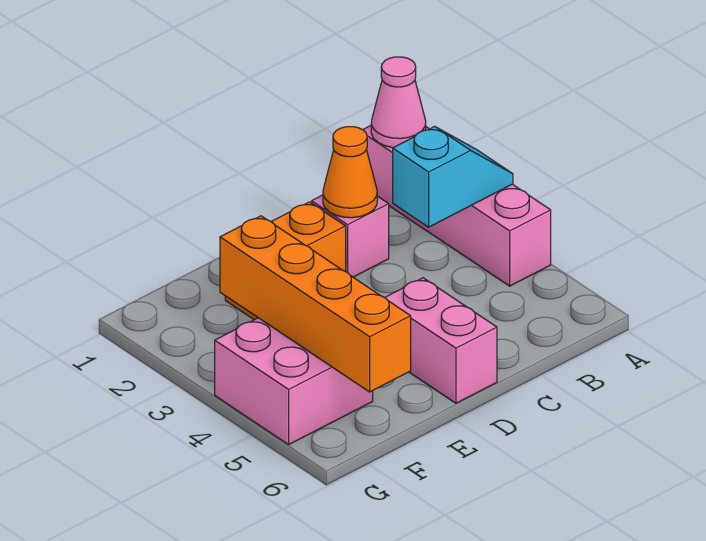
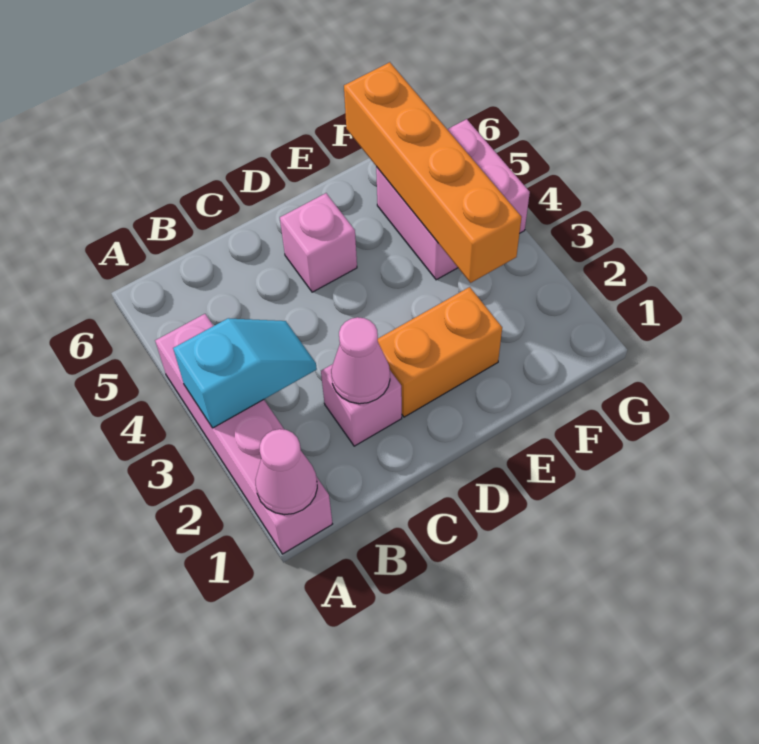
cyan slope A3:B3 level 2 top B -> cyan slope A3:B3 level 2 top A
orange cone C2 level 2 -> pink cone C2 level 2
pink brick D5:D6 level 1 -> pink brick D5 level 1

